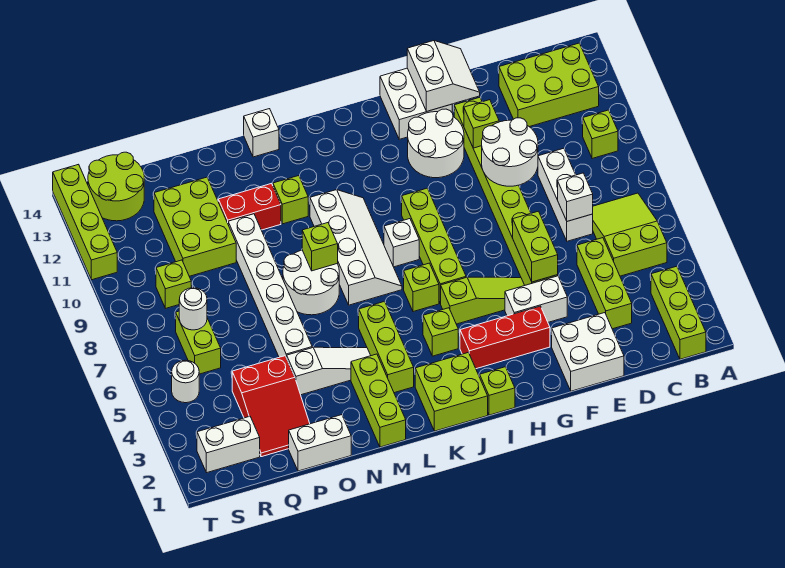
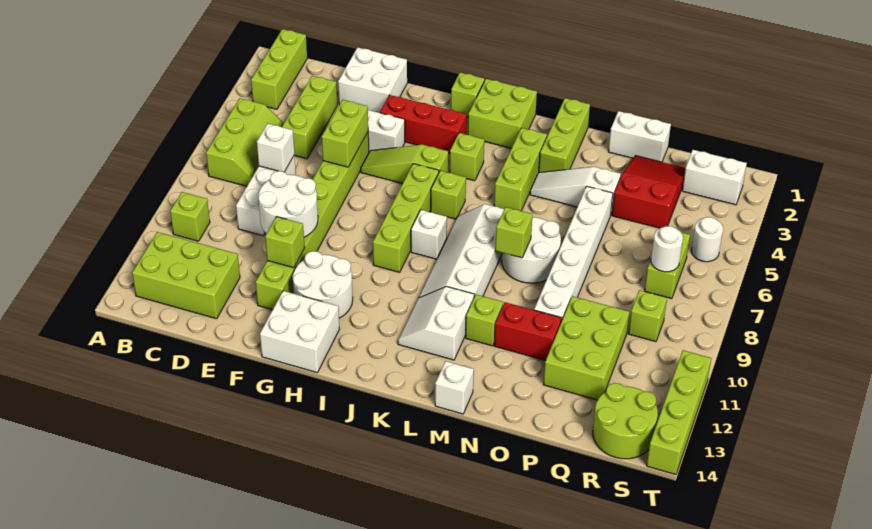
lime slope B5:C7 level 1 top 5 -> lime slope B5:C7 level 1 top B
white slope F13:G14 level 2 top G -> white slope K11:L12 level 1 top L

